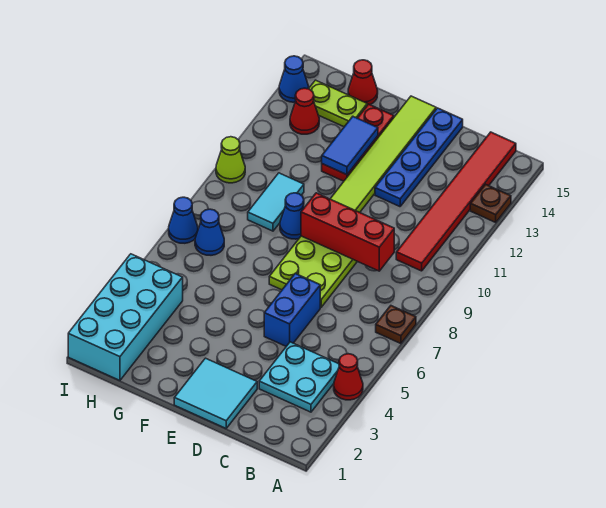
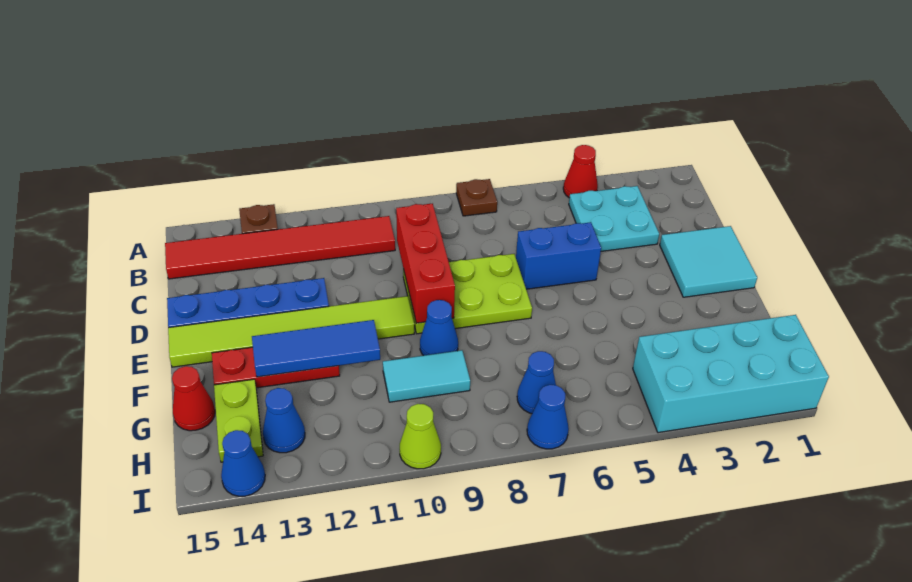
blue tile F12:F13 level 2 -> blue tile F11:F13 level 2
red cone H13 level 1 -> blue cone H13 level 1

